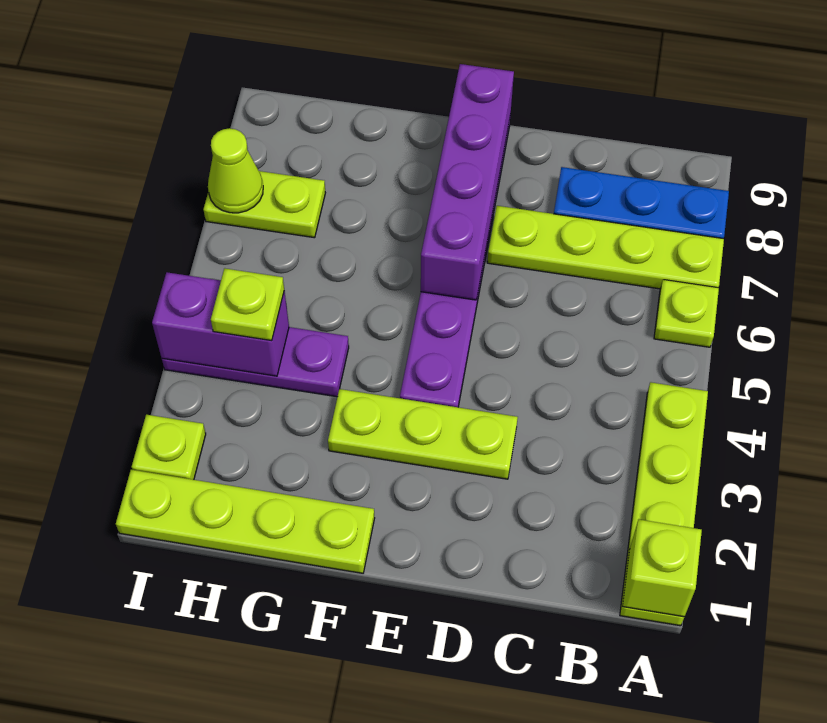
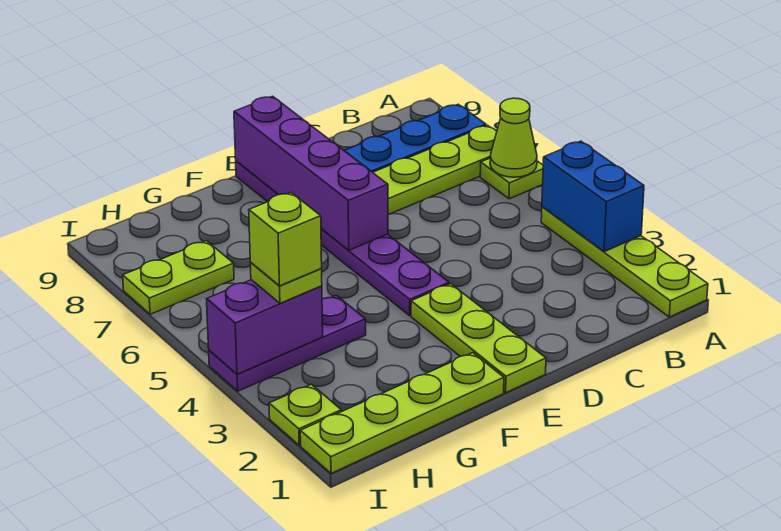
lime brick A1 level 2 -> lime brick H4 level 4
none -> blue brick A3:A4 level 2
lime plate D3:F3 level 1 -> lime plate E1:E3 level 1
lime cone I7 level 2 -> lime cone A6 level 2

